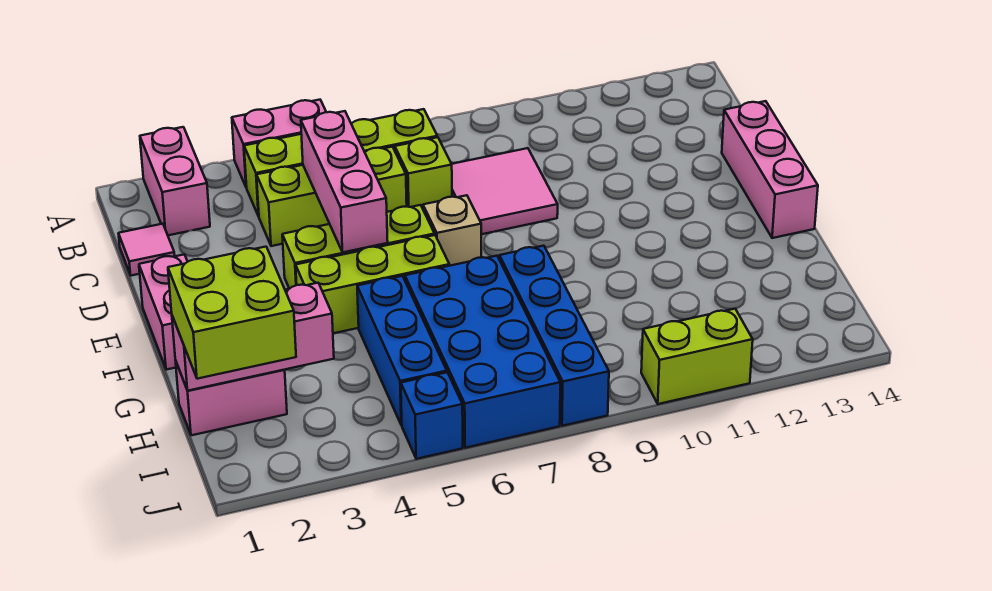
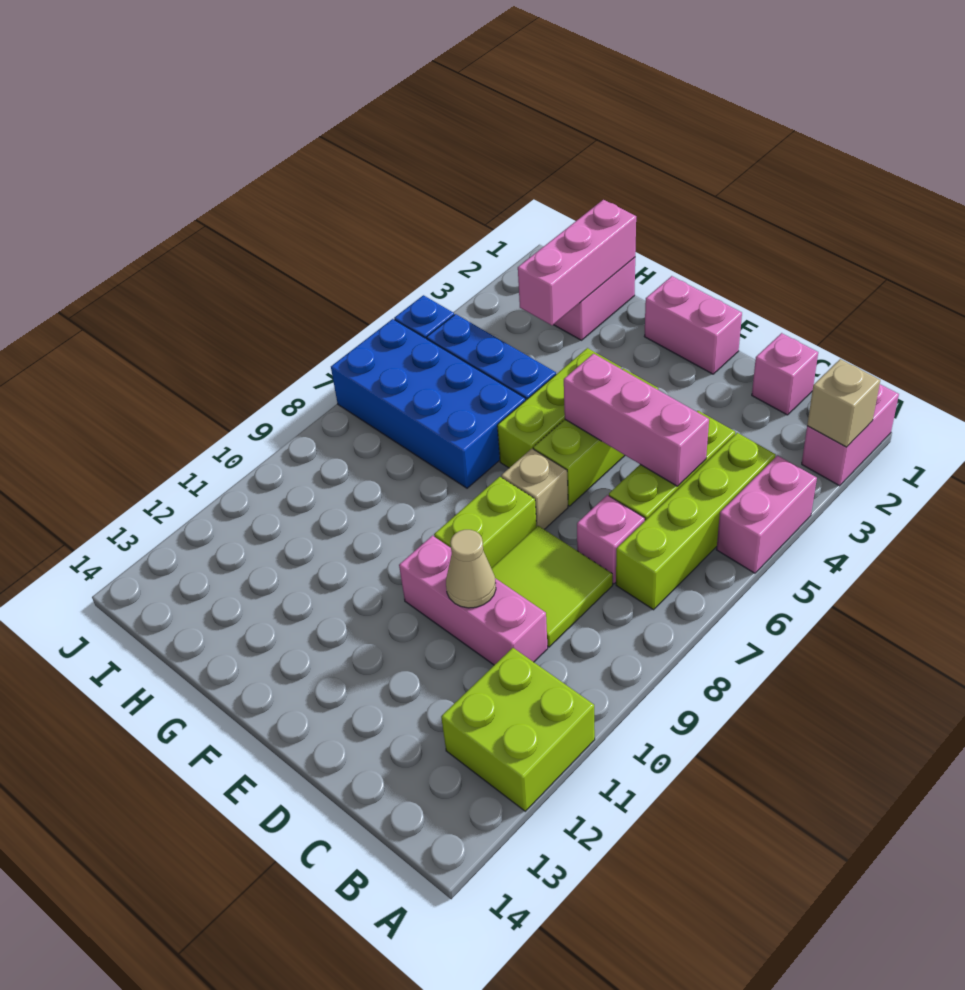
pink brick A2:B2 level 1 -> pink brick A1:A2 level 1
none -> tan brick A2 level 2
pink tile C1 level 1 -> pink brick C1 level 1
lime brick C7 level 1 -> pink brick C7 level 1
pink tile C8:D9 level 1 -> lime tile C8:D9 level 1
none -> tan cone D10 level 2
pink brick D14:F14 level 1 -> pink brick C10:E10 level 1
blue brick G8:J8 level 1 -> none
lime brick H1:I2 level 3 -> lime brick A11:B12 level 1
lime brick J10:J11 level 1 -> lime brick E8:E9 level 1

